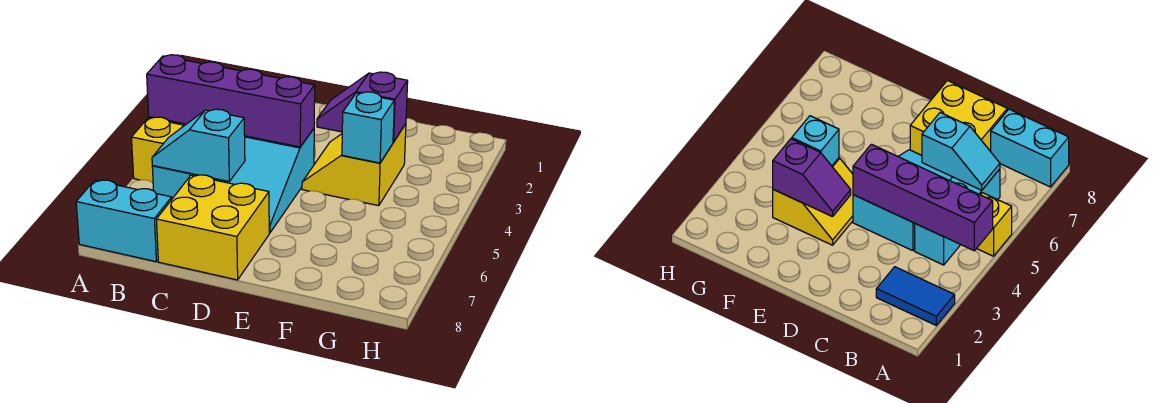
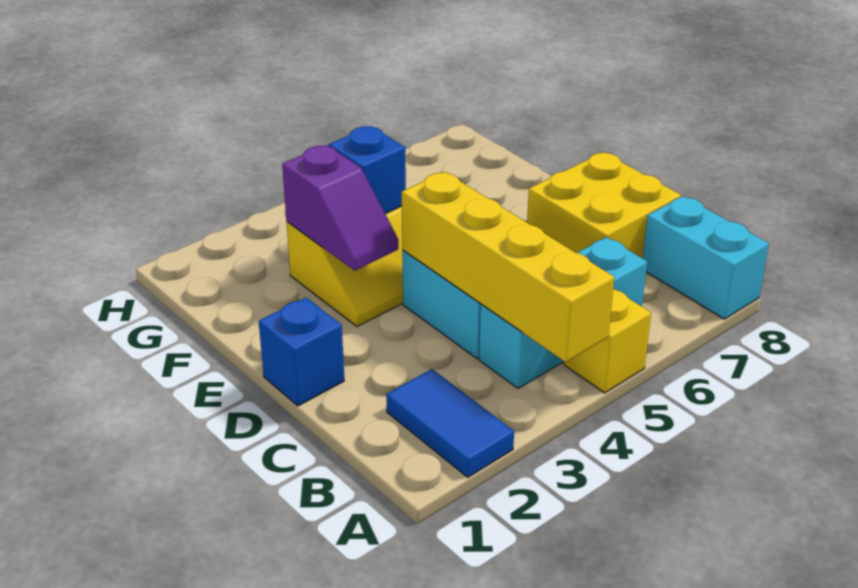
purple brick A4:D4 level 2 -> yellow brick A4:D4 level 2
cyan slope B6:C6 level 2 top C -> none
none -> blue brick D1 level 1
cyan brick F4 level 2 -> blue brick F4 level 2

